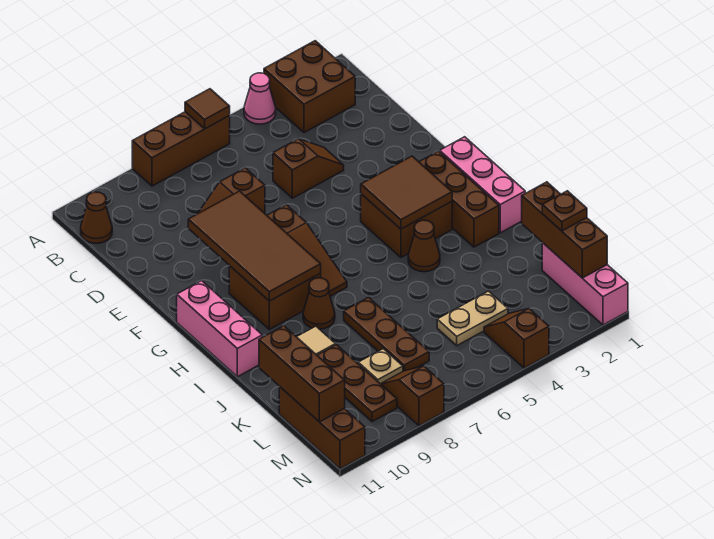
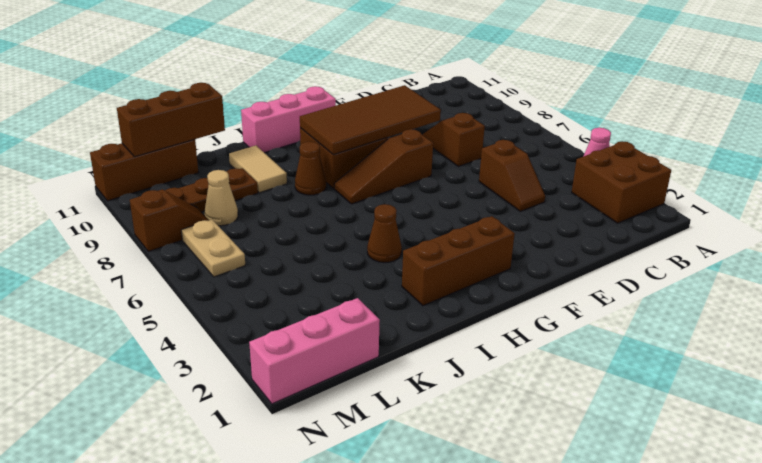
brown brick A6:A8 level 1 -> none
brown tile A6 level 2 -> none
brown cone B11 level 1 -> none
pink brick G1:I1 level 1 -> none
brown brick G3:H4 level 1 -> none
brown tile G3:H4 level 2 -> none
brown plate J7:L7 level 1 -> none
brown brick K1:M1 level 2 -> none
brown plate L1 level 3 -> none
tan plate L4:L5 level 1 -> tan plate M6:M7 level 1
tan plate L8 level 1 -> tan cone L8 level 1
brown slope M4:N4 level 1 top N -> none

